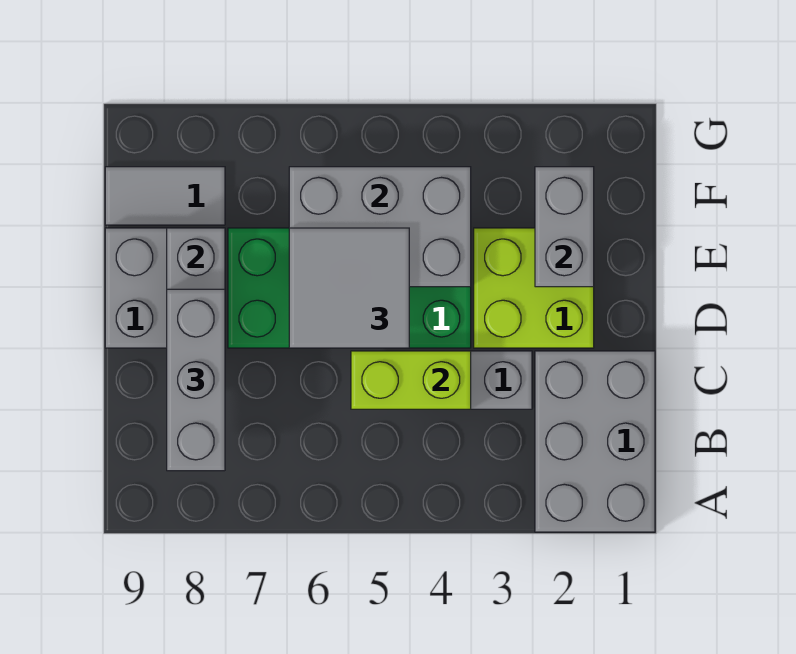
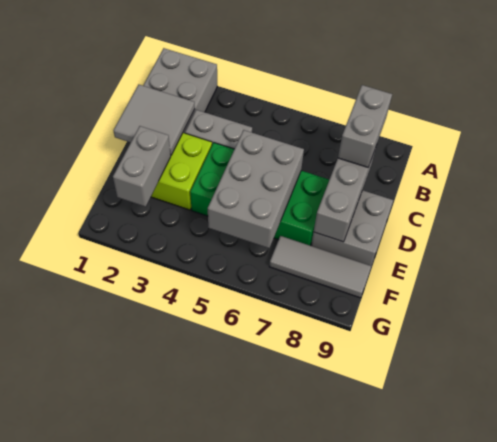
grey brick B8:D8 level 3 -> grey brick B8:C8 level 3
lime brick C4:C5 level 2 -> none
grey tile D5:E6 level 3 -> grey tile C1:D2 level 2
grey brick E4:F6 level 2 -> grey brick D5:F6 level 2
grey tile F8:F9 level 1 -> grey tile F7:F9 level 1

